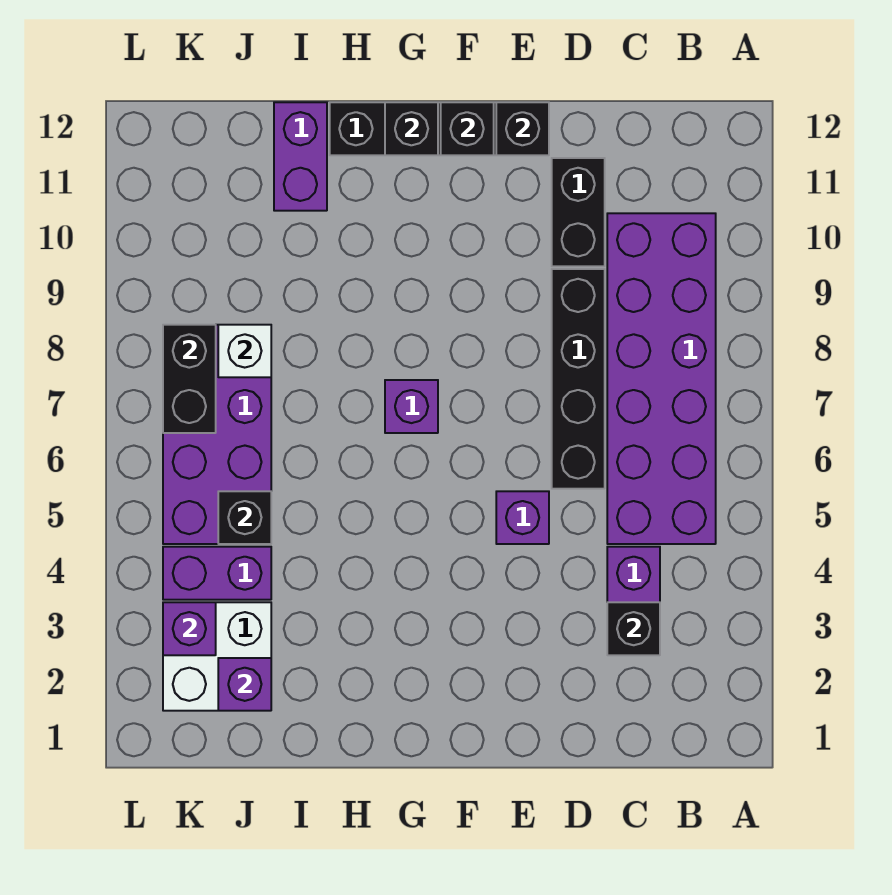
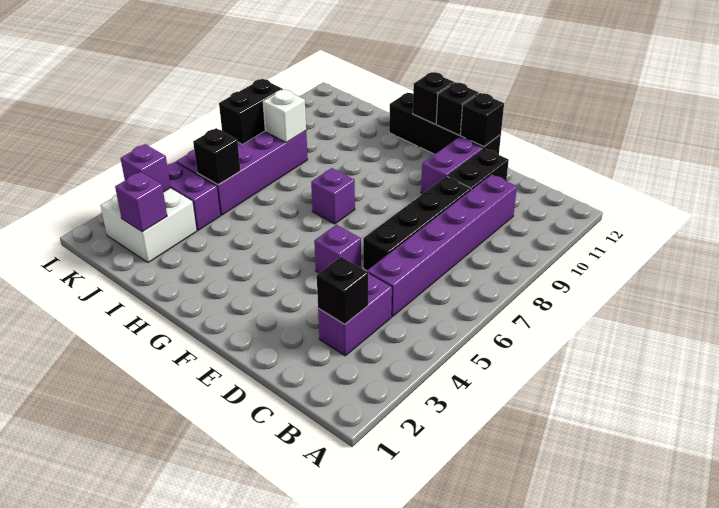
purple brick B5:C10 level 1 -> purple brick C5:C10 level 1
purple brick I11:I12 level 1 -> purple brick E10:E11 level 1

